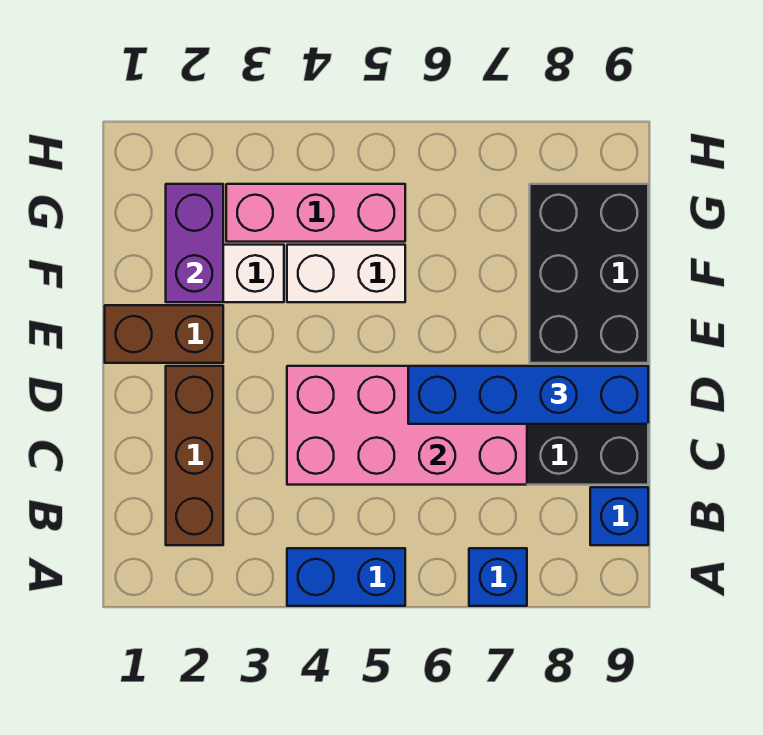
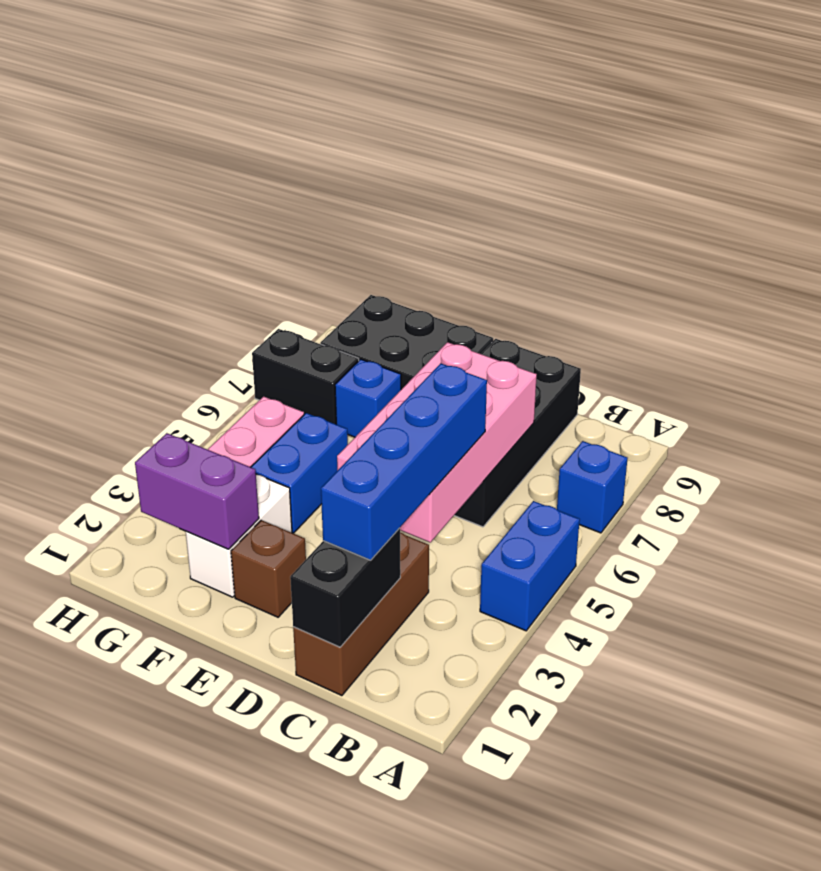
brown brick B2:D2 level 1 -> brown brick C1:C3 level 1
blue brick B9 level 1 -> blue brick F7 level 1
none -> black brick C1:C2 level 2
blue brick D6:D9 level 3 -> blue brick C2:C5 level 3
brown brick E1:E2 level 1 -> brown brick E2 level 1
white brick F4:F5 level 1 -> blue brick F4:F5 level 1
none -> black brick G7:H7 level 1

